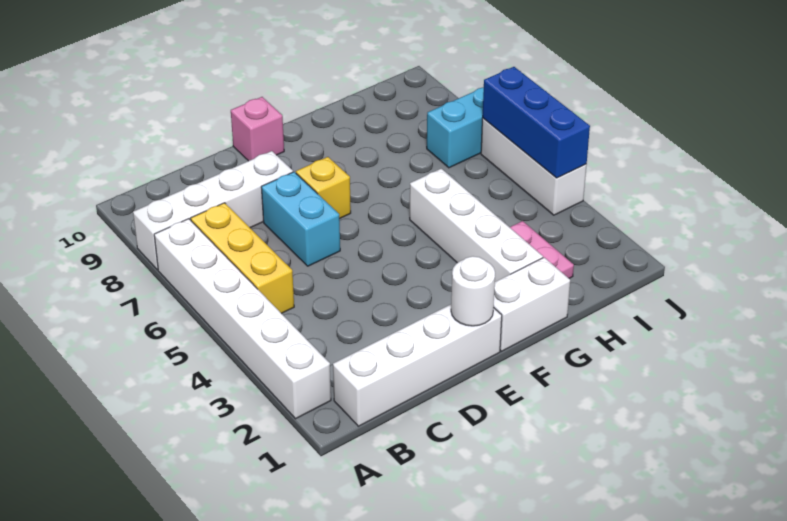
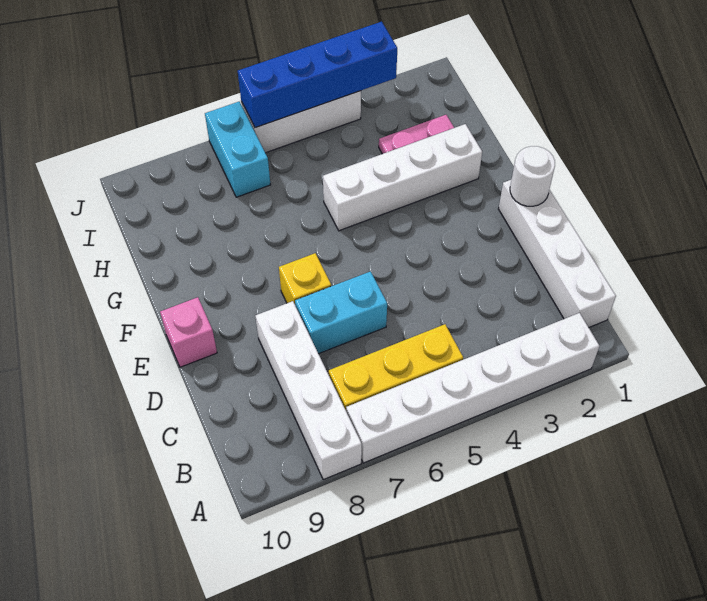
white brick F1:G1 level 1 -> none
blue brick J4:J6 level 2 -> blue brick J3:J6 level 2

